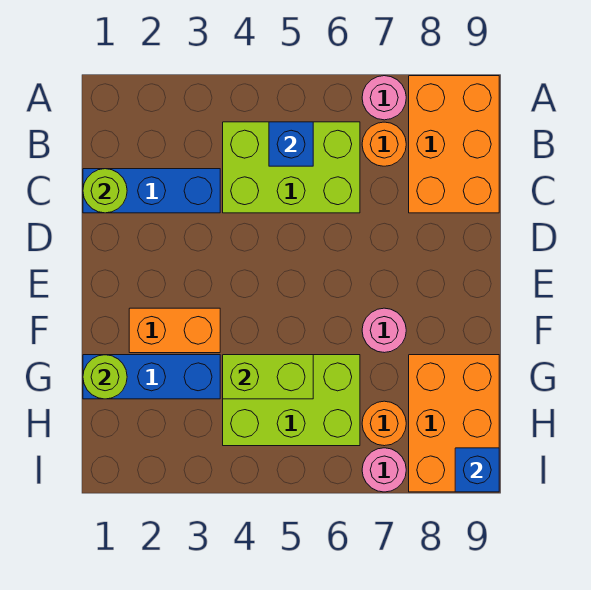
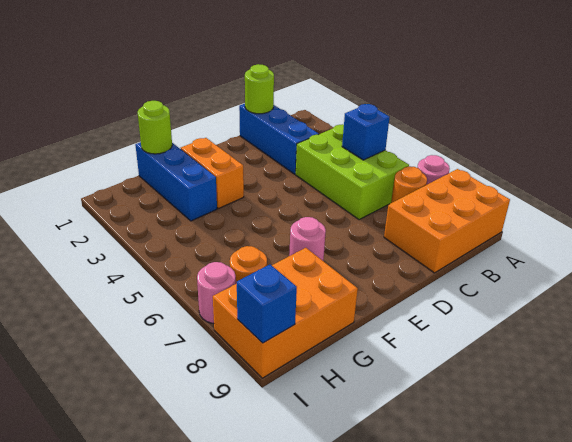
lime brick G4:H6 level 1 -> none
lime brick G4:G5 level 2 -> none

